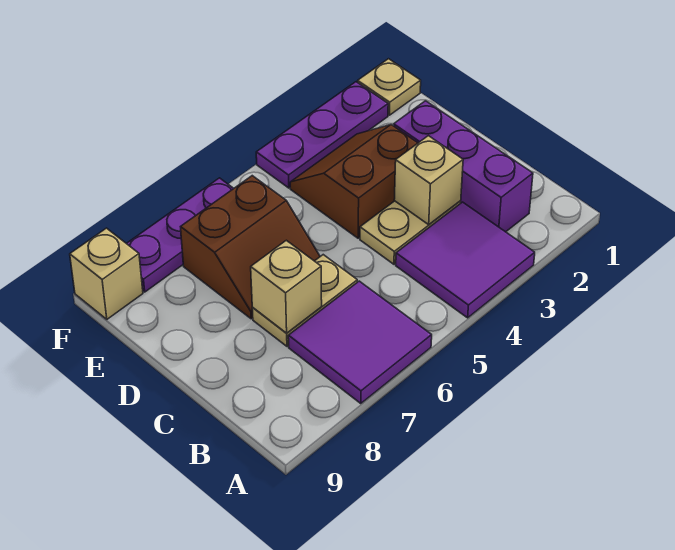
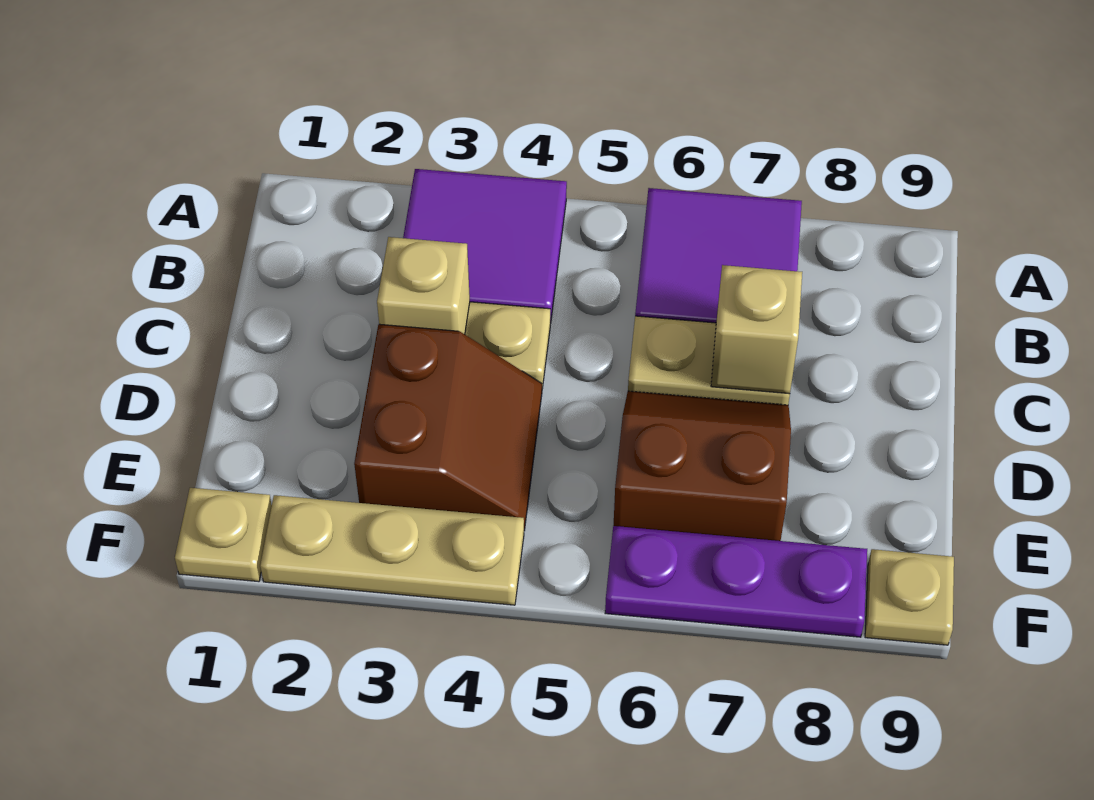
purple brick B2:D2 level 1 -> none
brown slope D3:E4 level 1 top D -> brown slope D3:E4 level 1 top 3
purple plate F2:F4 level 1 -> tan plate F2:F4 level 1
tan brick F9 level 1 -> tan plate F9 level 1

